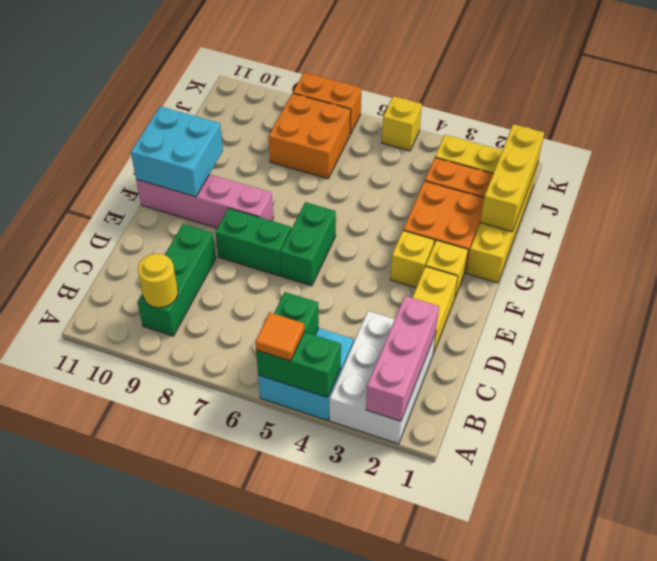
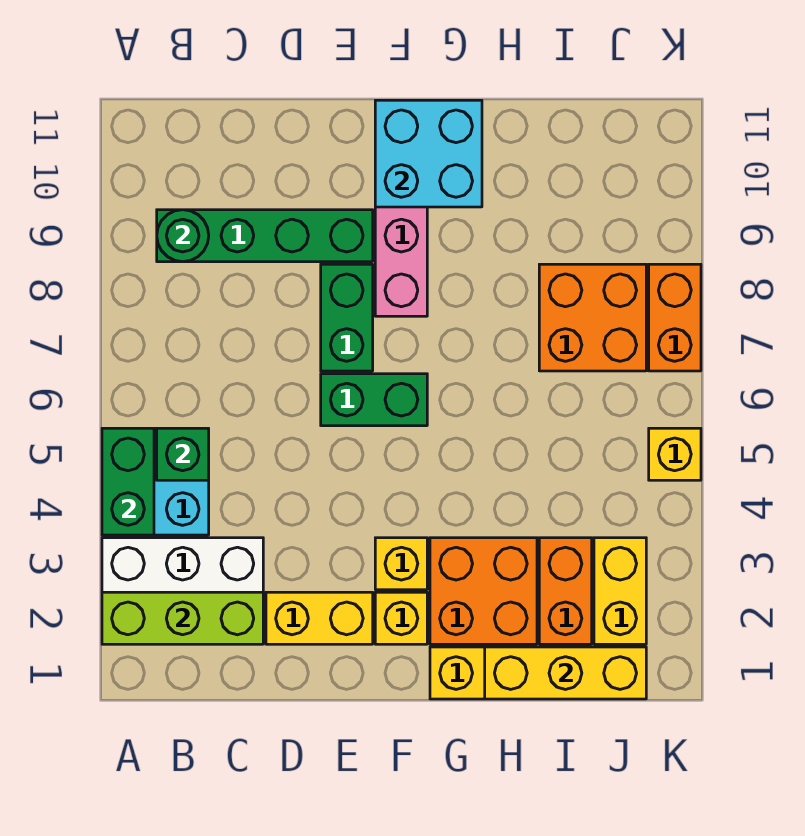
pink brick A2:C2 level 2 -> lime brick A2:C2 level 2
orange tile A5 level 3 -> none
green brick B9:D9 level 1 -> green brick B9:E9 level 1
yellow round brick B9 level 2 -> green round brick B9 level 2

